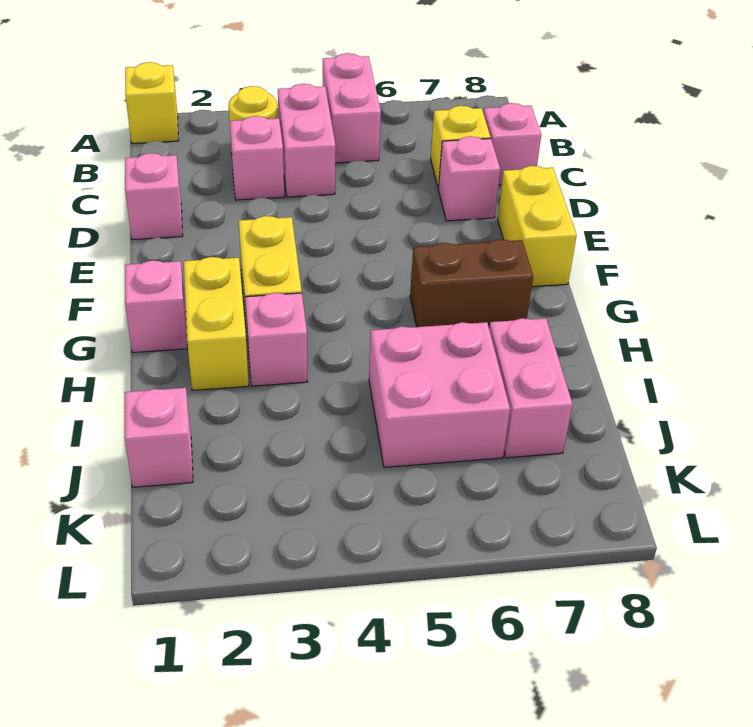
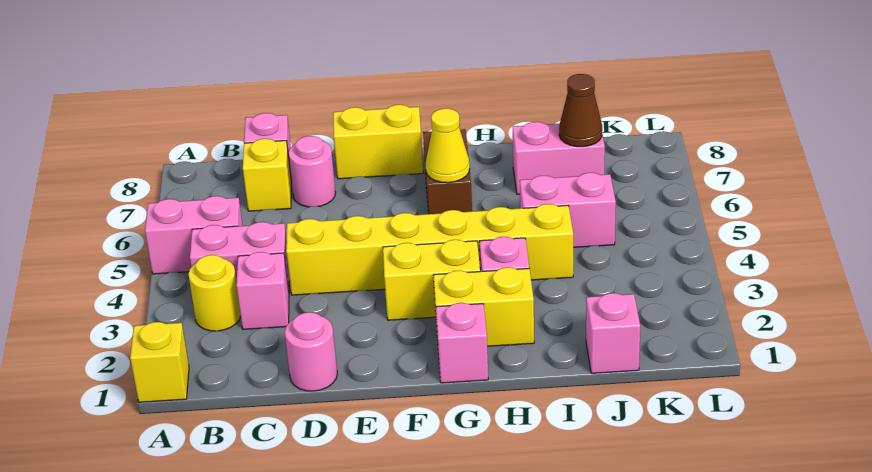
pink brick D1 level 1 -> pink round brick D1 level 1
none -> yellow brick D4:I4 level 1
pink brick D7 level 1 -> pink round brick D7 level 1
none -> yellow cone G6 level 2
pink brick I5:J6 level 1 -> pink brick I5:J5 level 1
none -> brown cone J7 level 2

